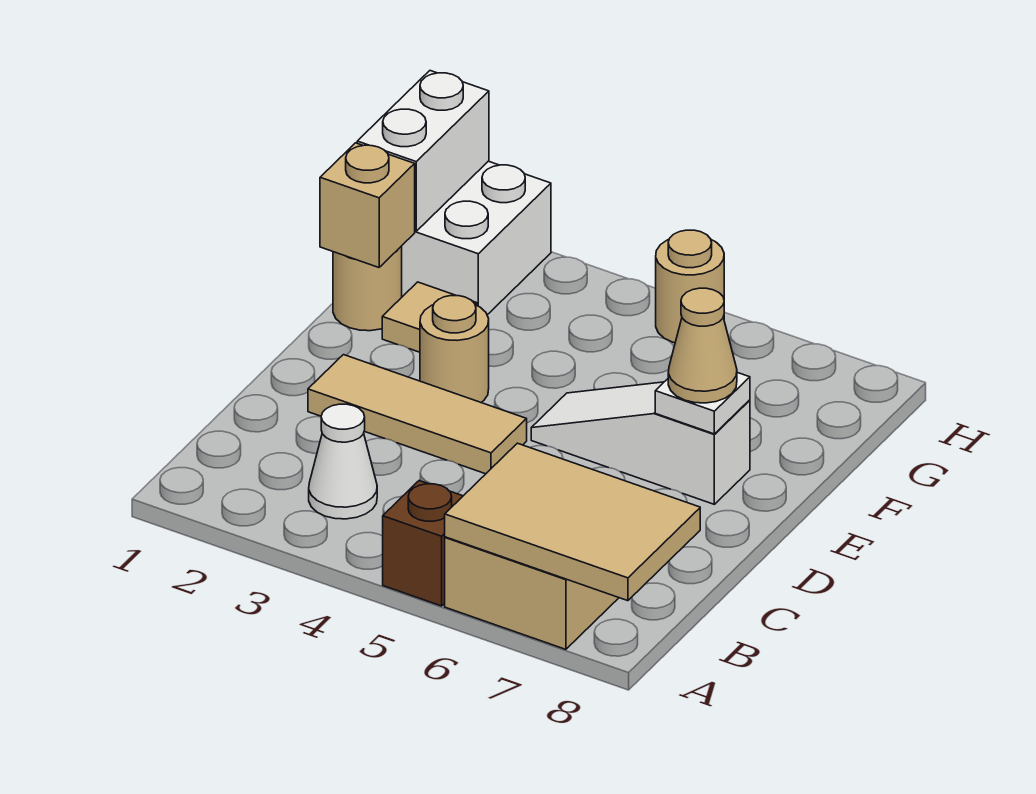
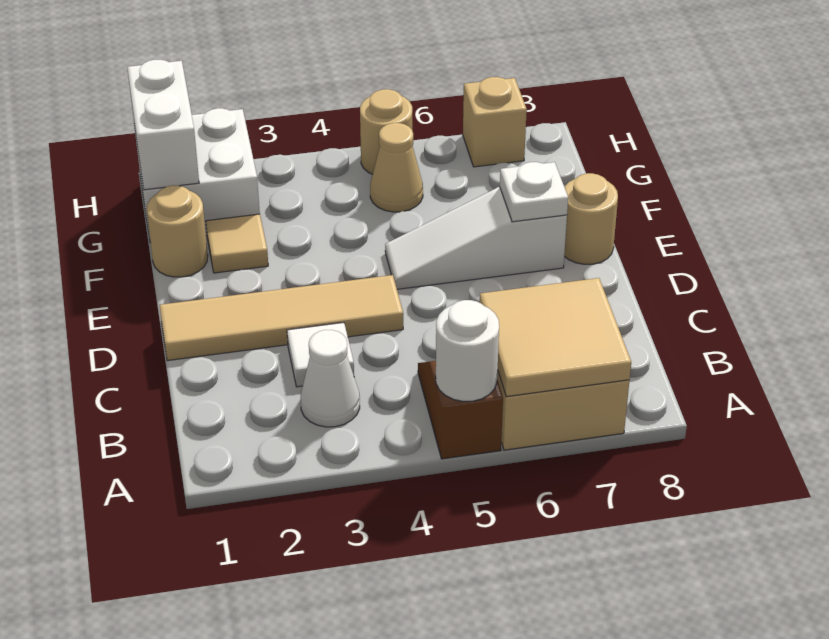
none -> white round brick A5 level 2
tan tile A6:B8 level 2 -> tan tile A6:B7 level 2
none -> white tile C3 level 1
tan tile D2:D4 level 1 -> tan tile D1:D4 level 1
tan round brick E3 level 1 -> tan round brick E8 level 1
tan cone E7 level 3 -> tan cone G5 level 1
tan brick F1 level 2 -> tan brick H7 level 1

